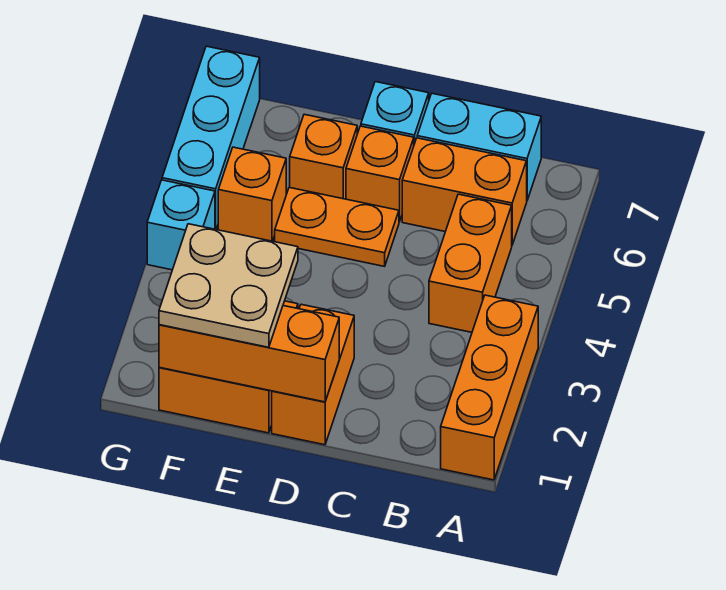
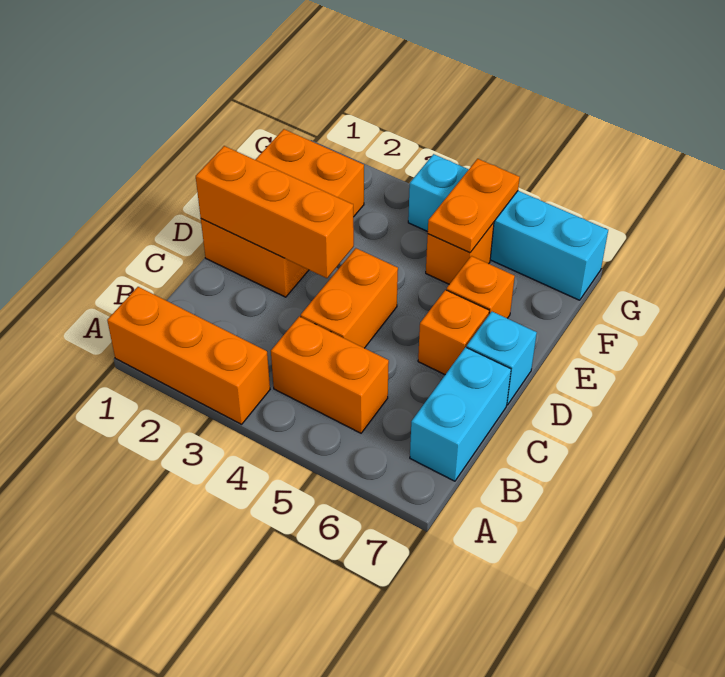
orange brick B6:C6 level 1 -> orange brick C4:D4 level 1
orange brick D1:F1 level 2 -> orange brick D1:D3 level 2
orange plate D5:E5 level 1 -> orange plate F5:G5 level 2
tan plate E1:F2 level 3 -> none

